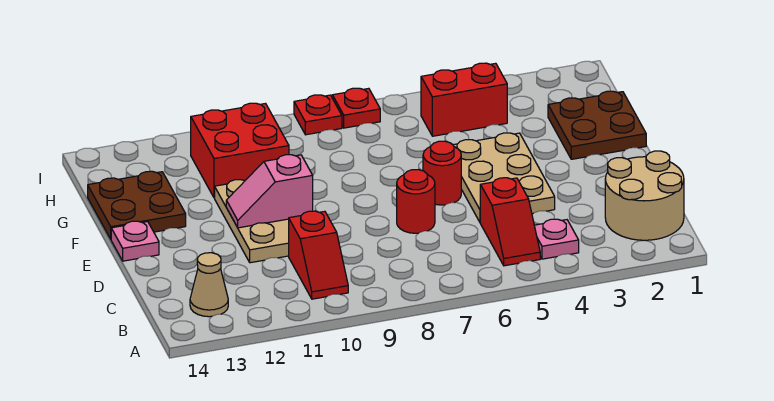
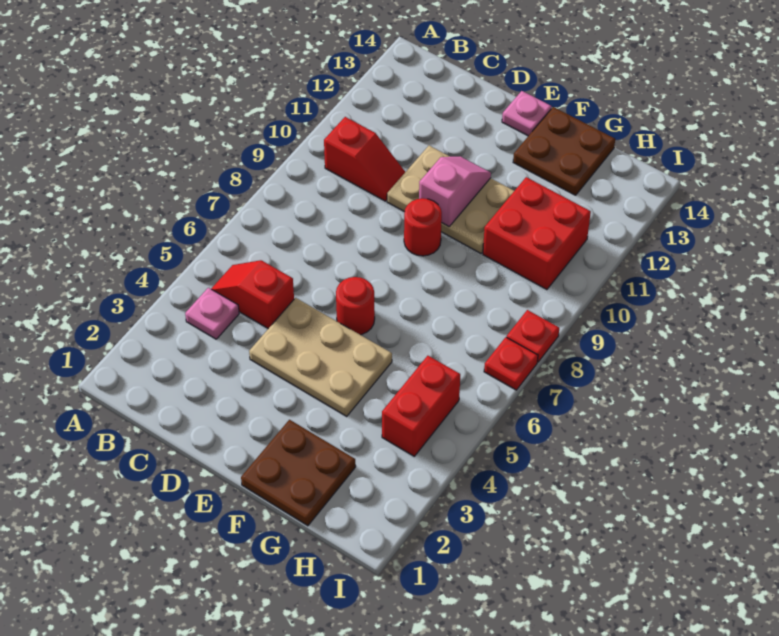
tan round brick B1:C2 level 1 -> none
red slope B10:C10 level 1 top C -> red slope B10:C10 level 1 top B
tan cone B13 level 1 -> none
red round brick D7 level 1 -> red round brick E9 level 1

